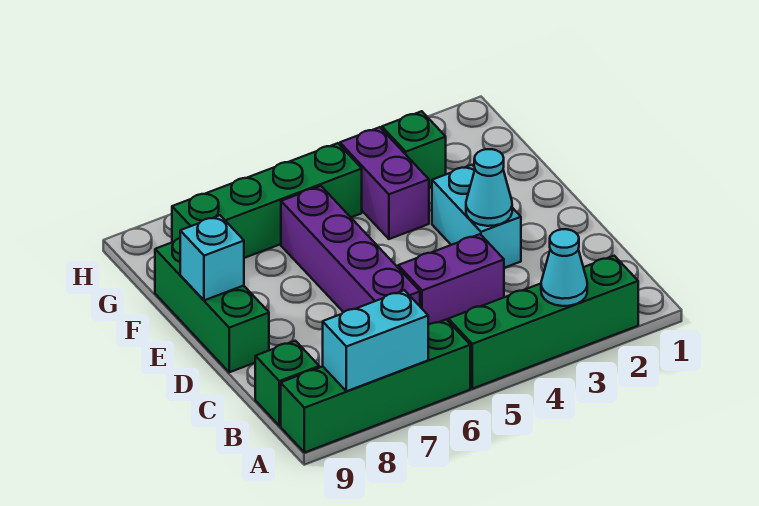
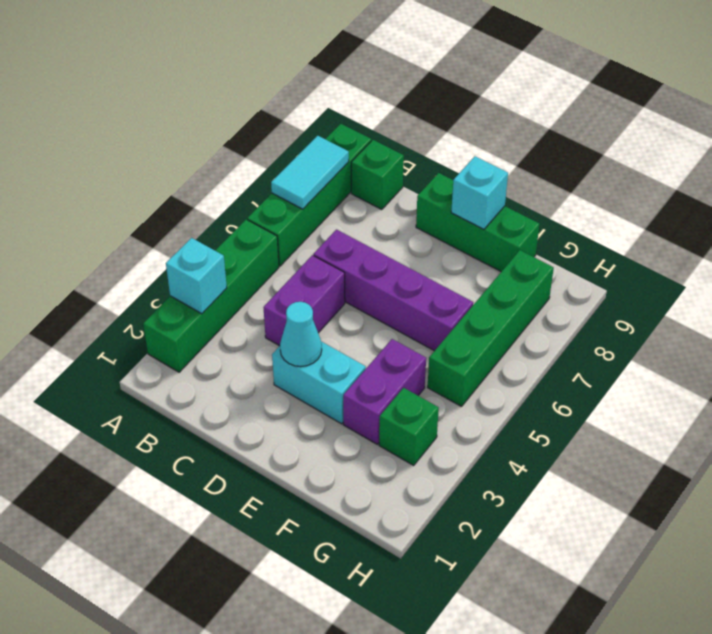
cyan cone A3 level 2 -> cyan brick A3 level 2
cyan brick A7:A8 level 2 -> cyan tile A7:A8 level 2
purple brick F4:G4 level 1 -> purple brick F3:F4 level 1

